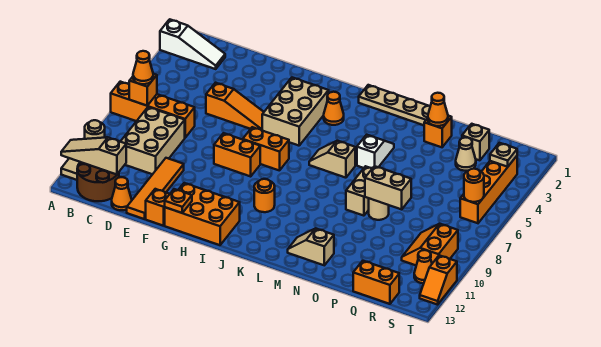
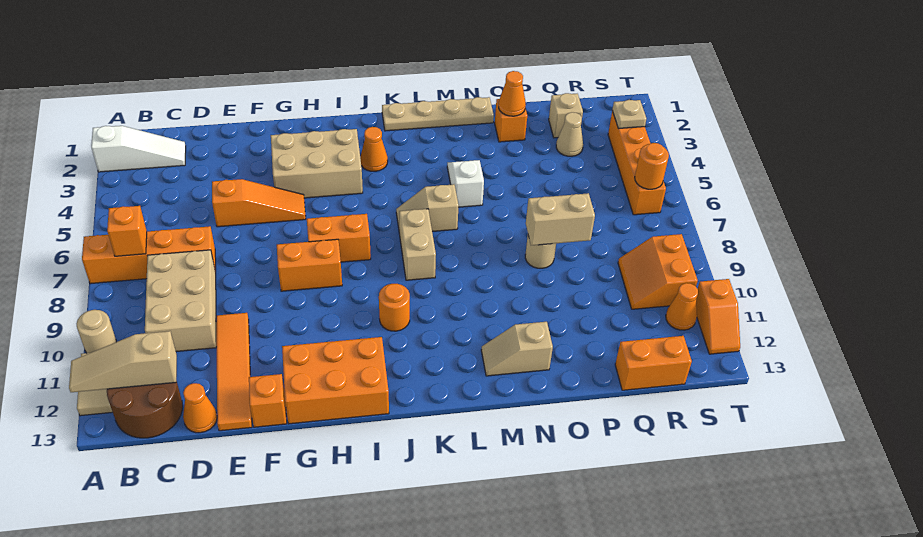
orange cone B7 level 3 -> none
orange plate G13 level 2 -> none
tan brick H3:I5 level 1 -> tan brick G3:I4 level 1
tan brick N7:N8 level 1 -> tan brick K7:K8 level 1

